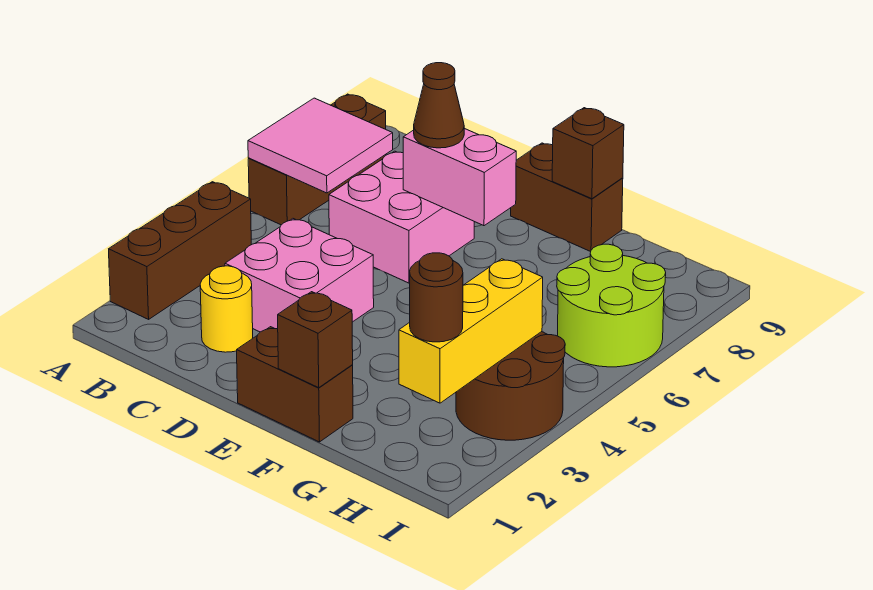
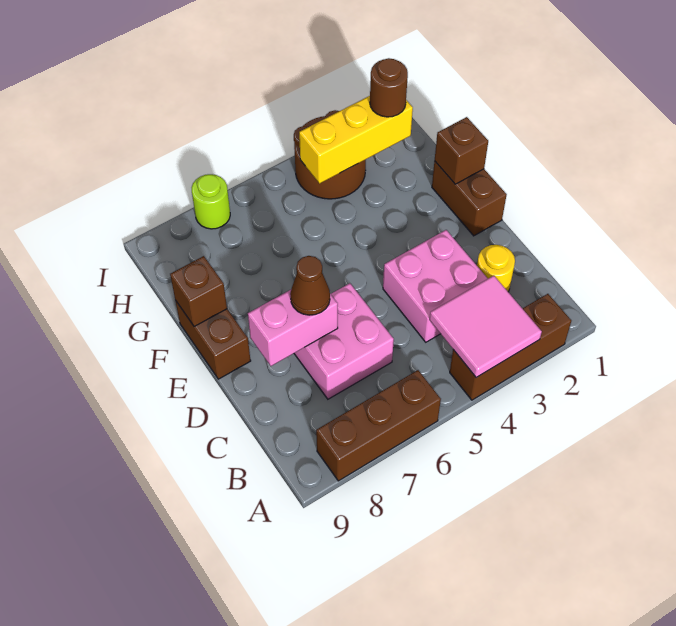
pink tile A6:B7 level 2 -> pink tile A3:B4 level 2
pink brick D7:E7 level 2 -> pink brick D7:D8 level 2
lime round brick H6:I7 level 1 -> lime round brick I7 level 1

